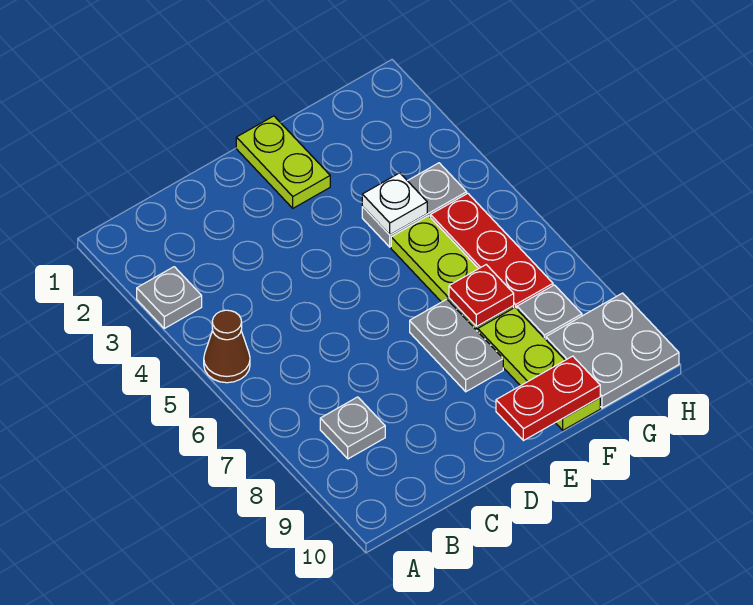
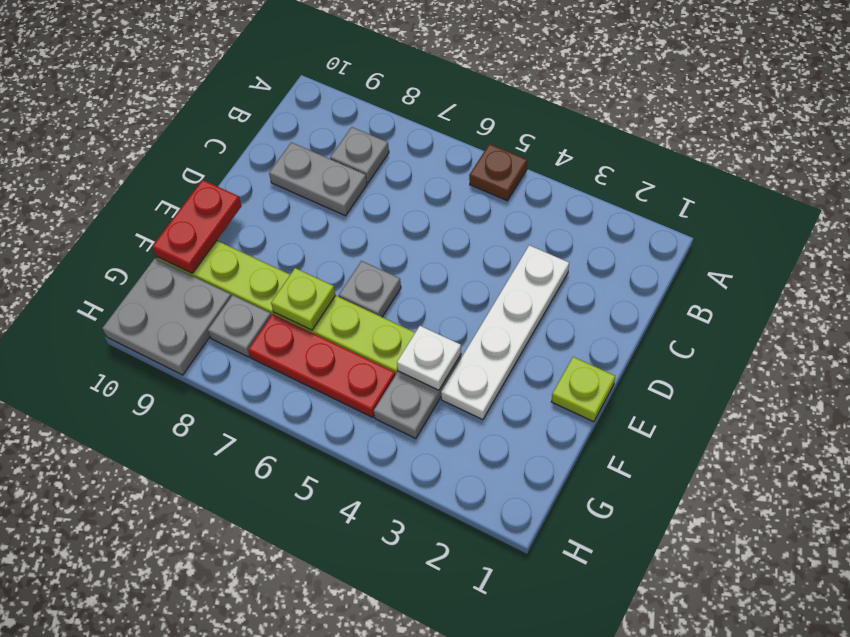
grey plate A3 level 1 -> grey plate E6 level 1
brown cone A5 level 1 -> brown plate A5 level 1
none -> white plate C3:F3 level 1
lime plate E1:E2 level 1 -> lime plate E1 level 1
grey plate E7:E8 level 1 -> grey plate C8:C9 level 1
red plate F7 level 2 -> lime plate F7 level 2

